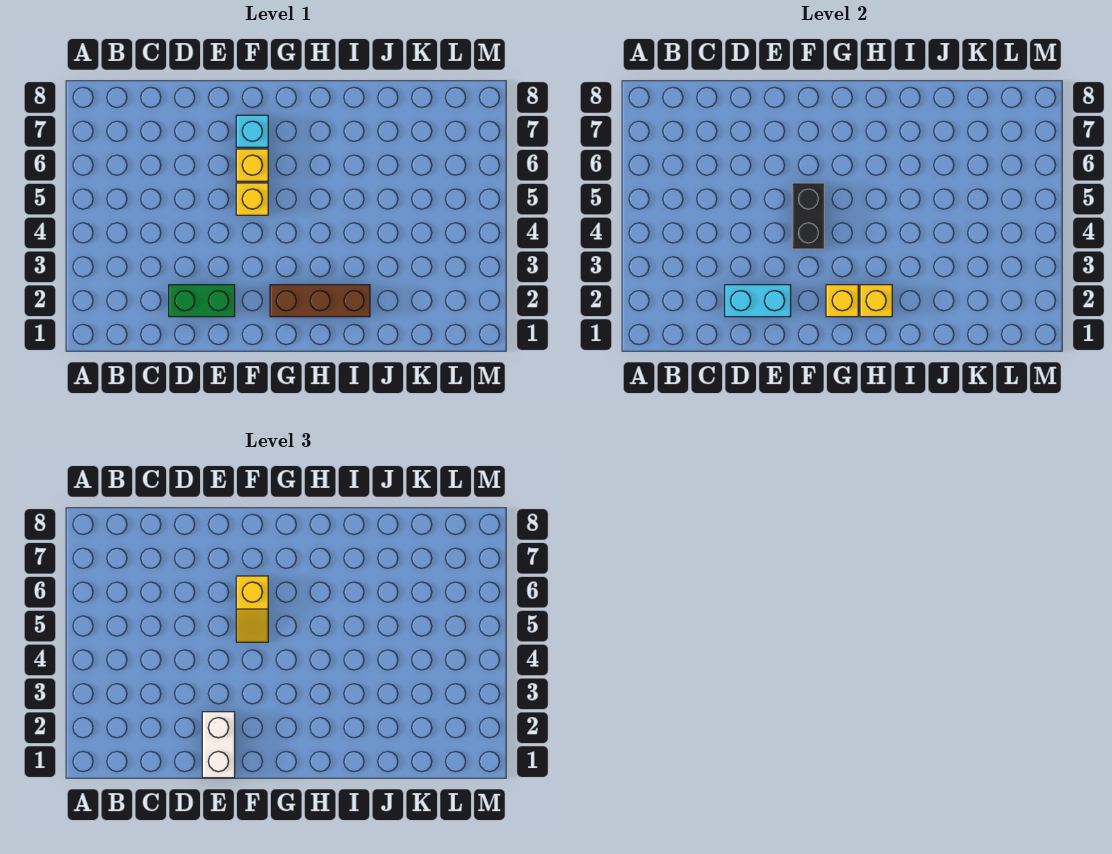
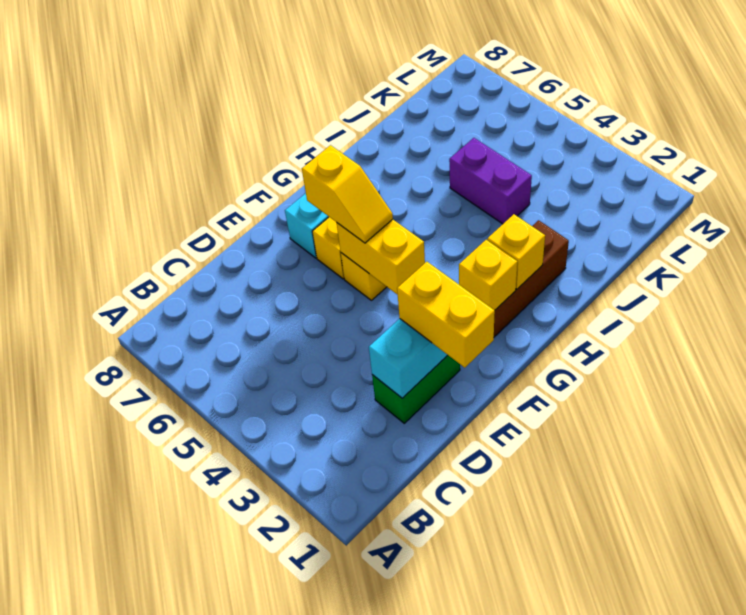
white brick E1:E2 level 3 -> yellow brick E1:E2 level 3
black brick F4:F5 level 2 -> yellow brick F4:F5 level 2
none -> purple brick J4:J5 level 1

